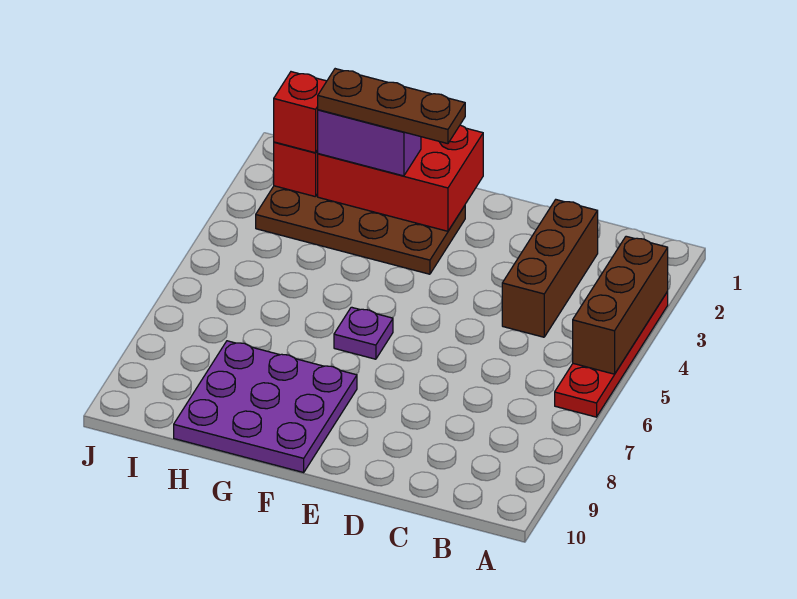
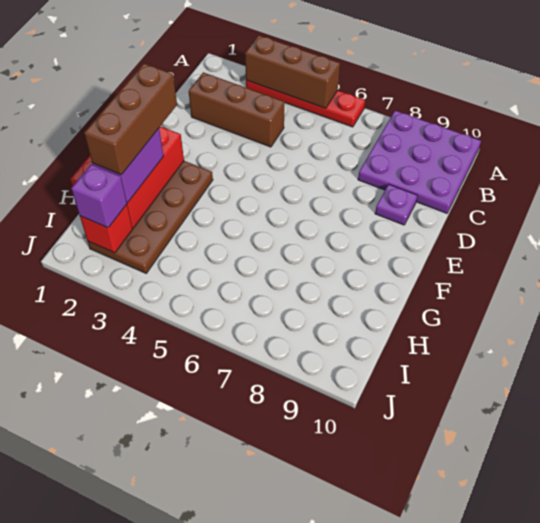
brown plate F2:H2 level 4 -> brown brick F2:H2 level 4
purple plate F6 level 1 -> purple plate D9 level 1
purple plate F8:H10 level 1 -> purple plate A8:C10 level 1
red brick I2 level 3 -> purple brick I2 level 3

